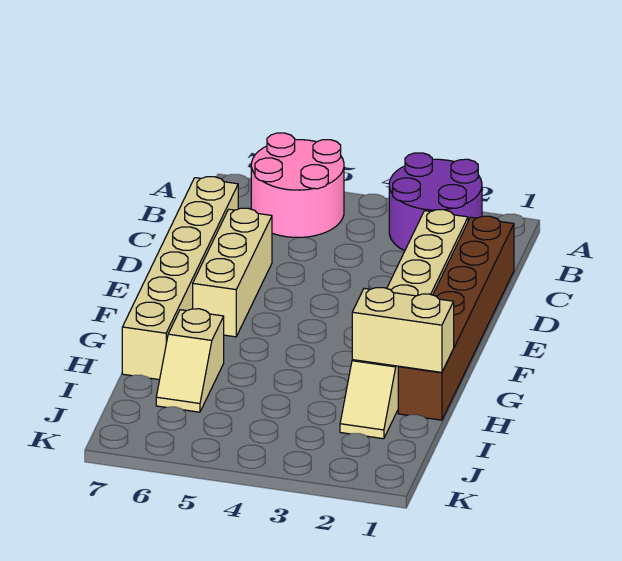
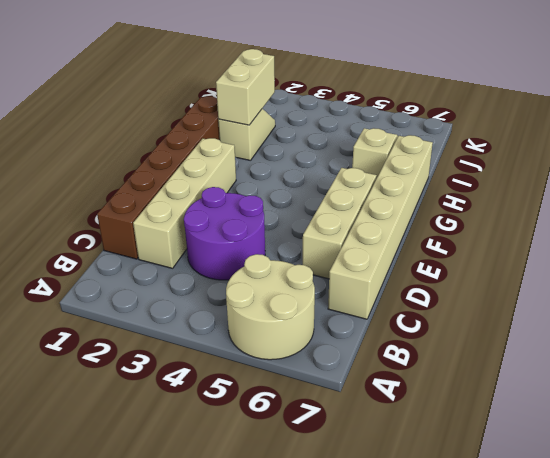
purple round brick A2:B3 level 1 -> purple round brick C3:D4 level 1
pink round brick A5:B6 level 1 -> tan round brick A5:B6 level 1
tan brick H1:H2 level 2 -> tan brick H2:I2 level 2

